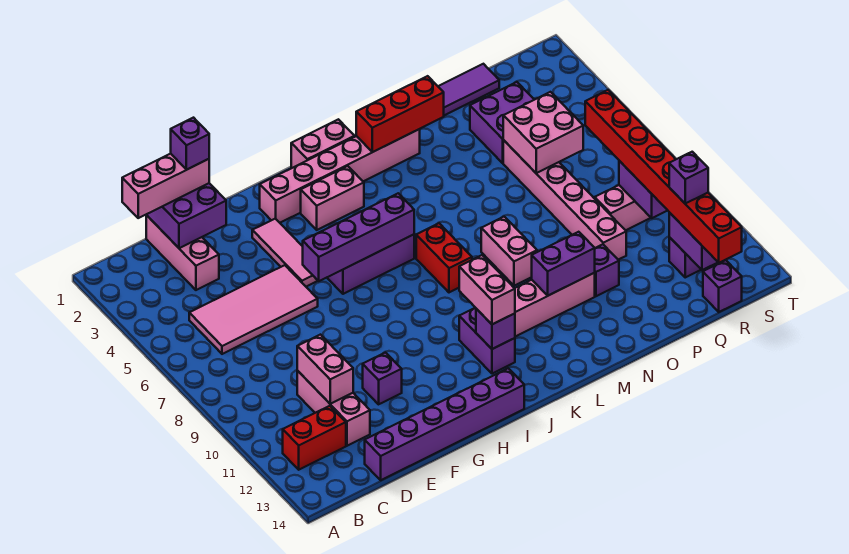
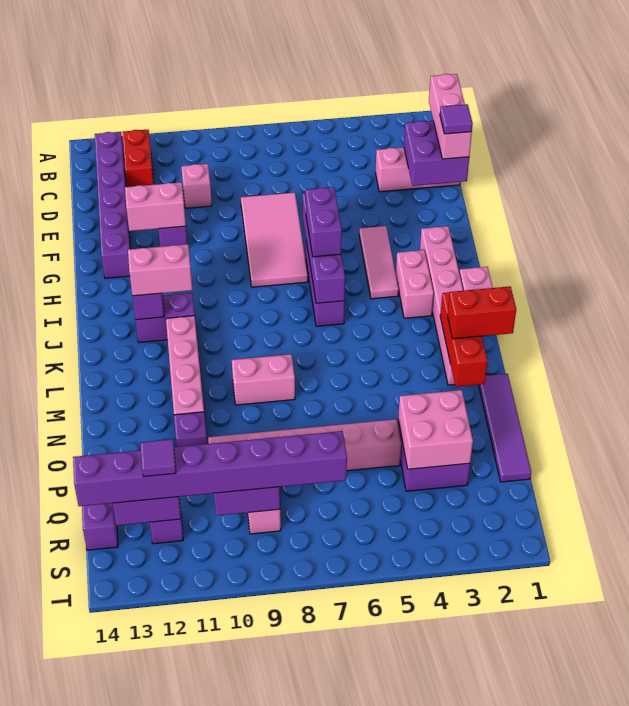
pink tile C5:F6 level 1 -> pink tile E7:H8 level 1
pink brick D10:D12 level 1 -> pink brick D10 level 1
pink brick D10:D11 level 2 -> pink brick F11:F12 level 2
purple brick D14:I14 level 1 -> purple brick B13:G13 level 1
purple brick E1 level 4 -> purple tile E1 level 4
pink tile G3:G5 level 1 -> pink tile G4:I4 level 1
red brick K7:K8 level 1 -> red brick M1:M2 level 3
purple brick M11:N11 level 2 -> purple brick H6:I6 level 3
pink brick P5:Q6 level 2 -> pink brick P3:Q4 level 2
red brick R7:R14 level 3 -> purple brick R7:R14 level 3
purple brick R12 level 4 -> purple tile R12 level 4

